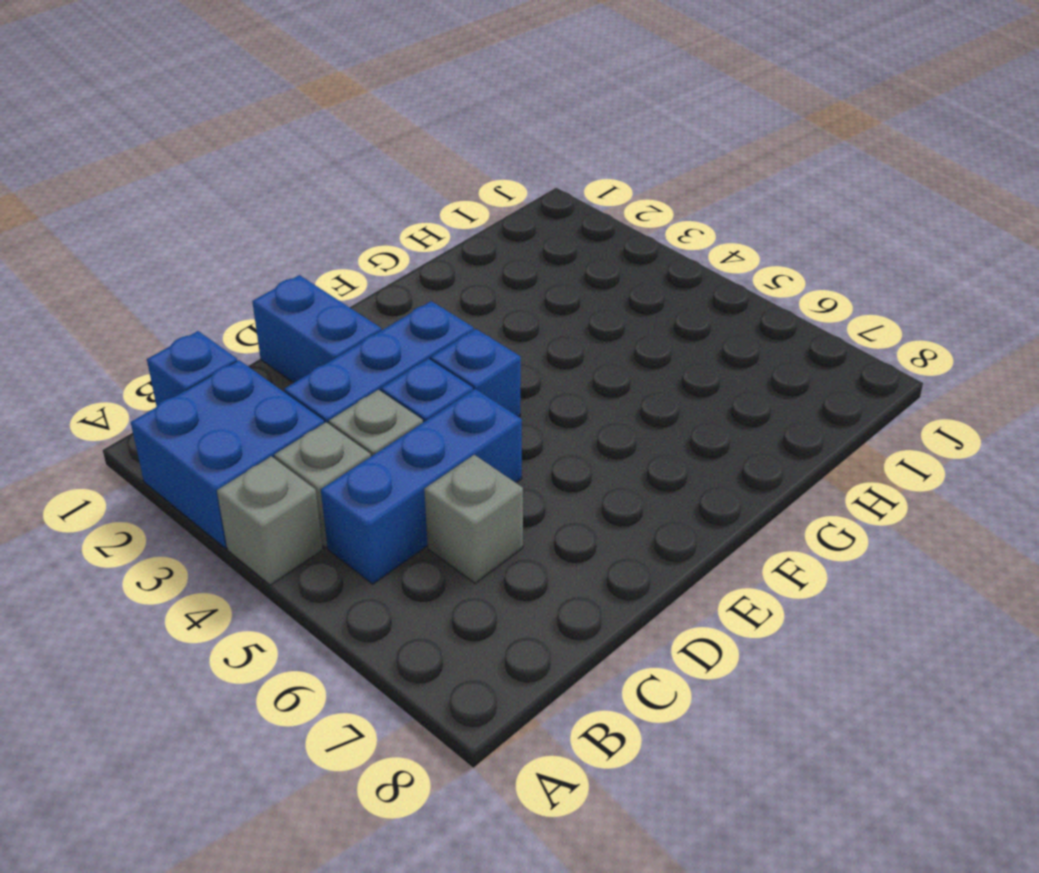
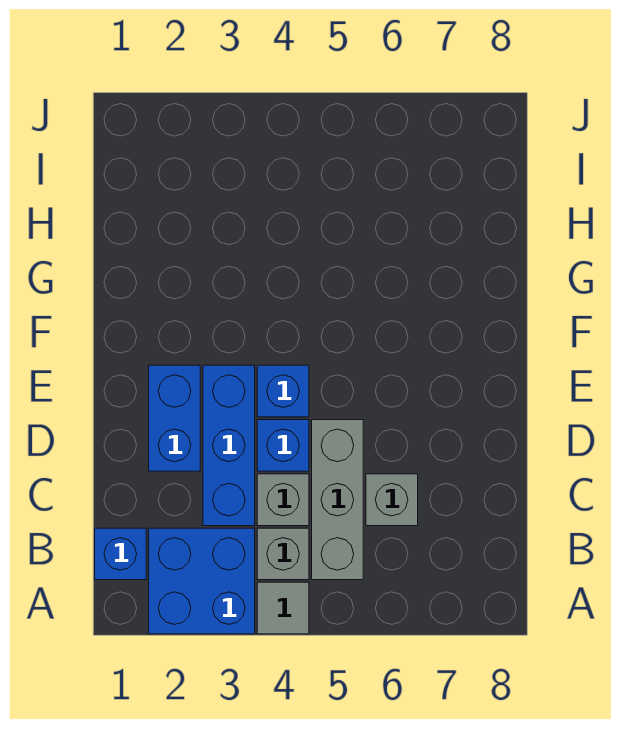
grey brick A4 level 1 -> grey tile A4 level 1
blue brick B5:D5 level 1 -> grey brick B5:D5 level 1
blue brick D1:D2 level 1 -> blue brick D2:E2 level 1

